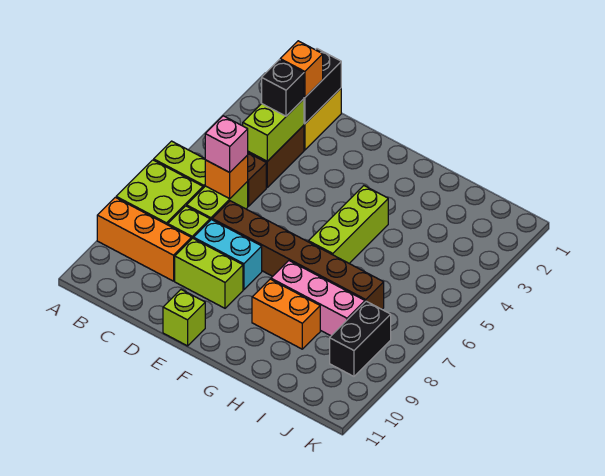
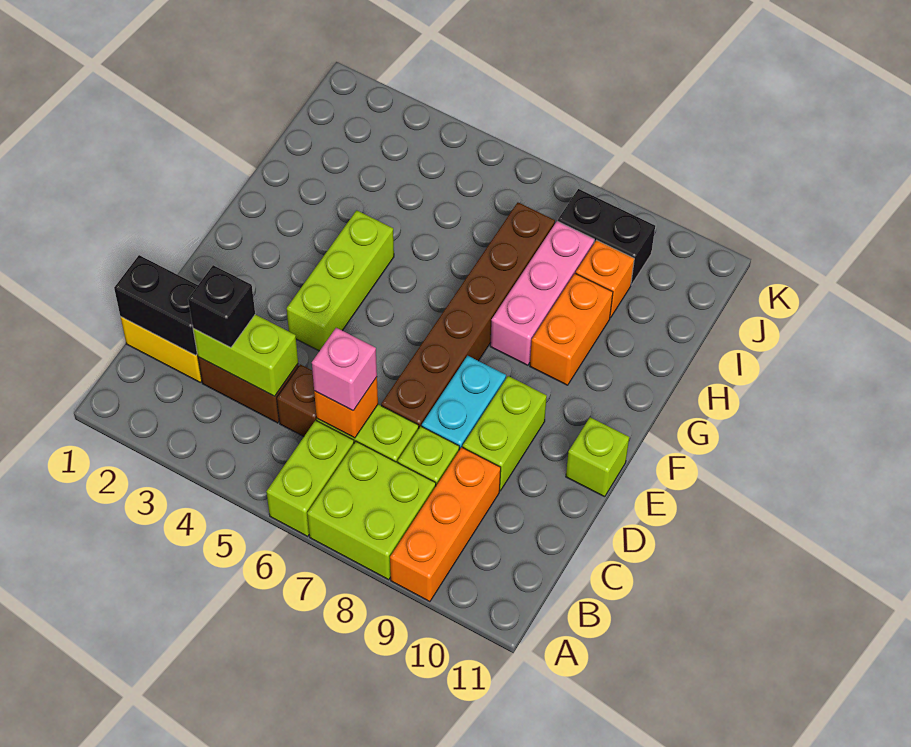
orange brick C2 level 3 -> orange brick I9 level 1
lime brick G4:G6 level 1 -> lime brick E4:G4 level 1

